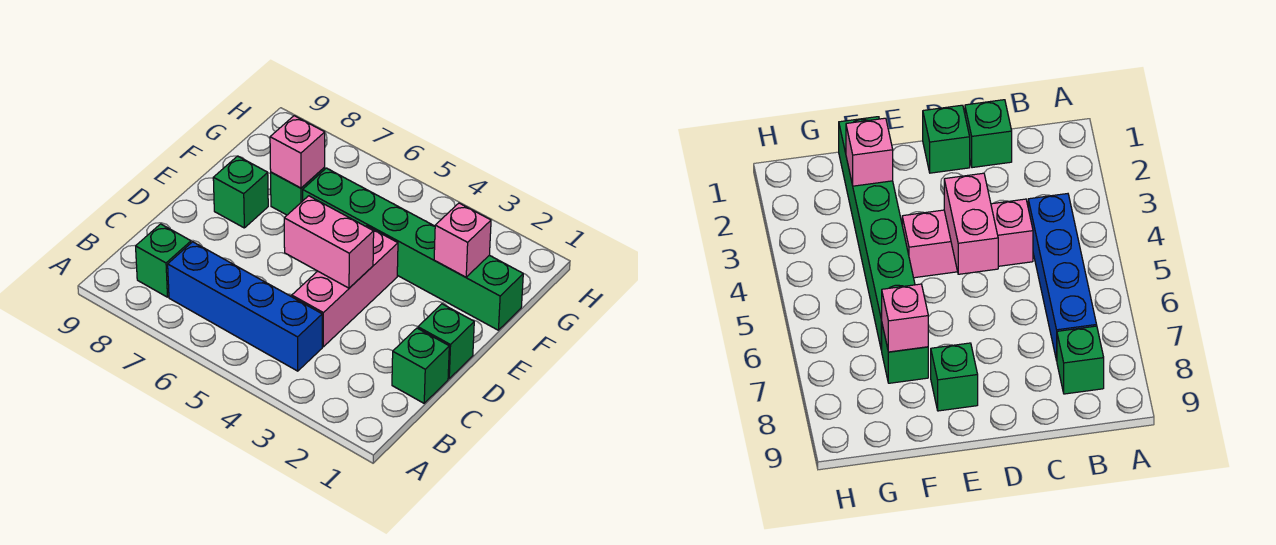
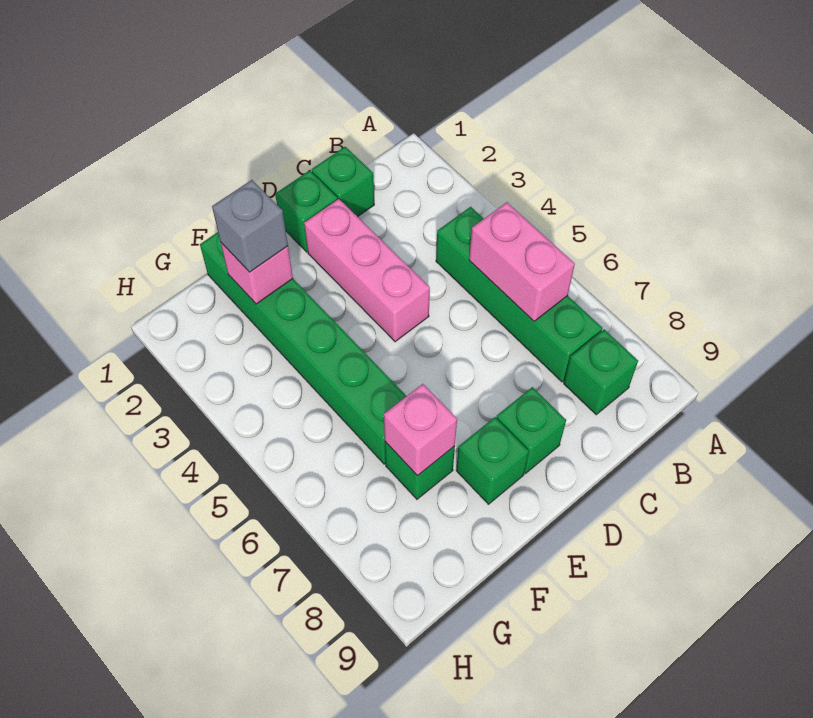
blue brick B4:B7 level 1 -> green brick B4:B7 level 1
pink brick C4:E4 level 1 -> pink brick D2:D4 level 1
pink brick D4:D5 level 2 -> pink brick B5:B6 level 2
none -> green brick D8 level 1
none -> grey brick F2 level 3

